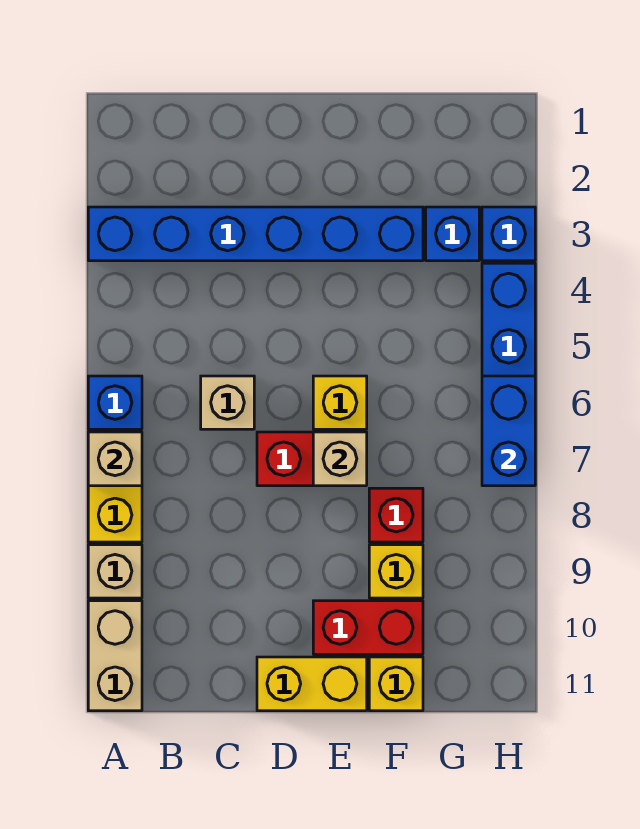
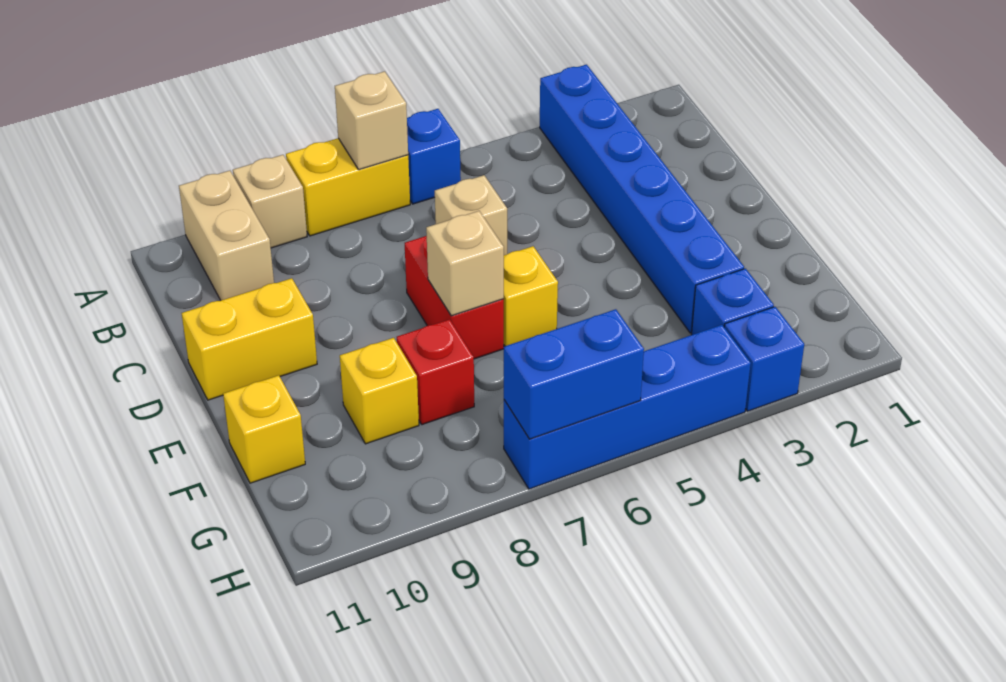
tan brick A10:A11 level 1 -> tan brick A10:B10 level 1
yellow brick D11:E11 level 1 -> yellow brick D10:D11 level 1
red brick E10:F10 level 1 -> none

